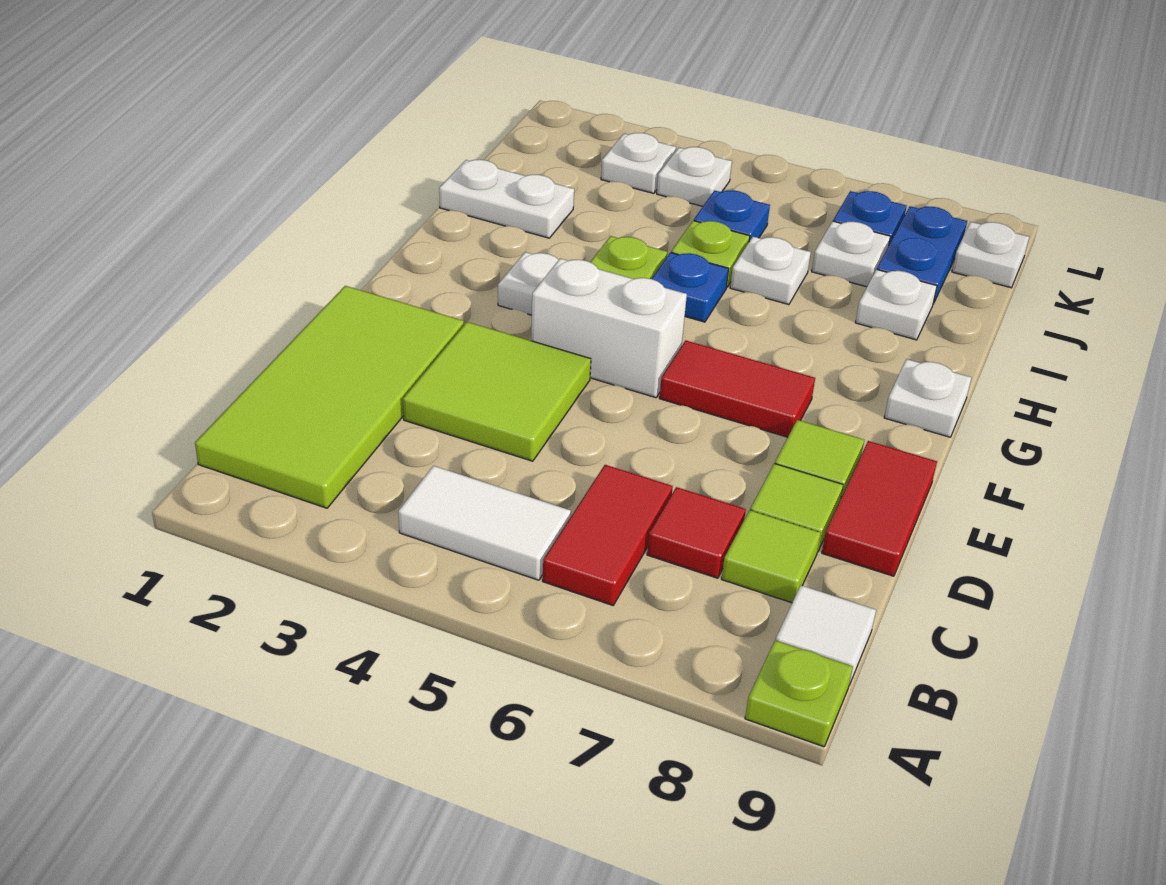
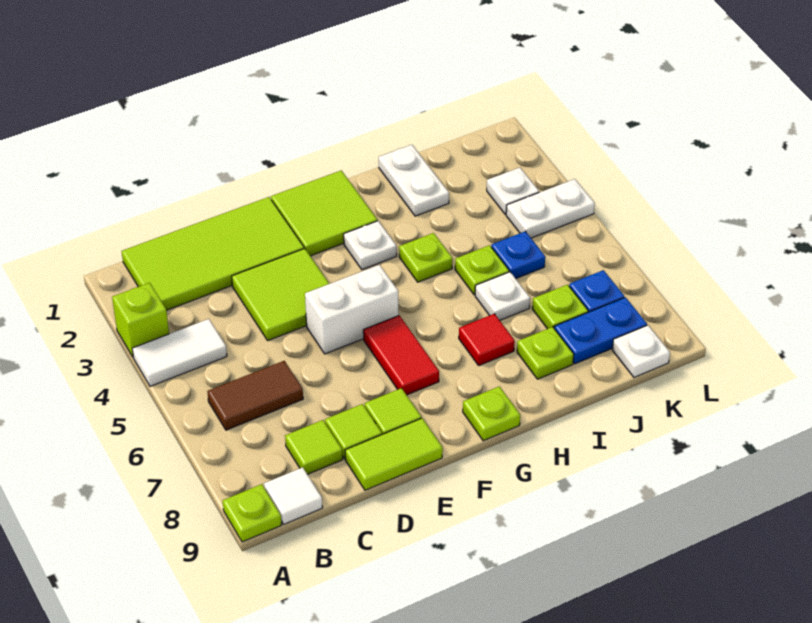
none -> lime brick A3 level 1
white tile B4:B5 level 1 -> white tile A4:B4 level 1
red tile B6:C6 level 1 -> brown tile B6:C6 level 1
red tile C7 level 1 -> red tile H7 level 1
red tile D9:E9 level 1 -> lime tile D9:E9 level 1
none -> lime tile F1:G2 level 1
white brick F4:F5 level 1 -> white brick E5:F5 level 1
white plate G9 level 1 -> lime plate G9 level 1
blue plate H5 level 1 -> none
white plate I8 level 1 -> lime plate I8 level 1
white plate J7 level 1 -> lime plate J7 level 1
white plate K4 level 1 -> white plate K4:L4 level 1

